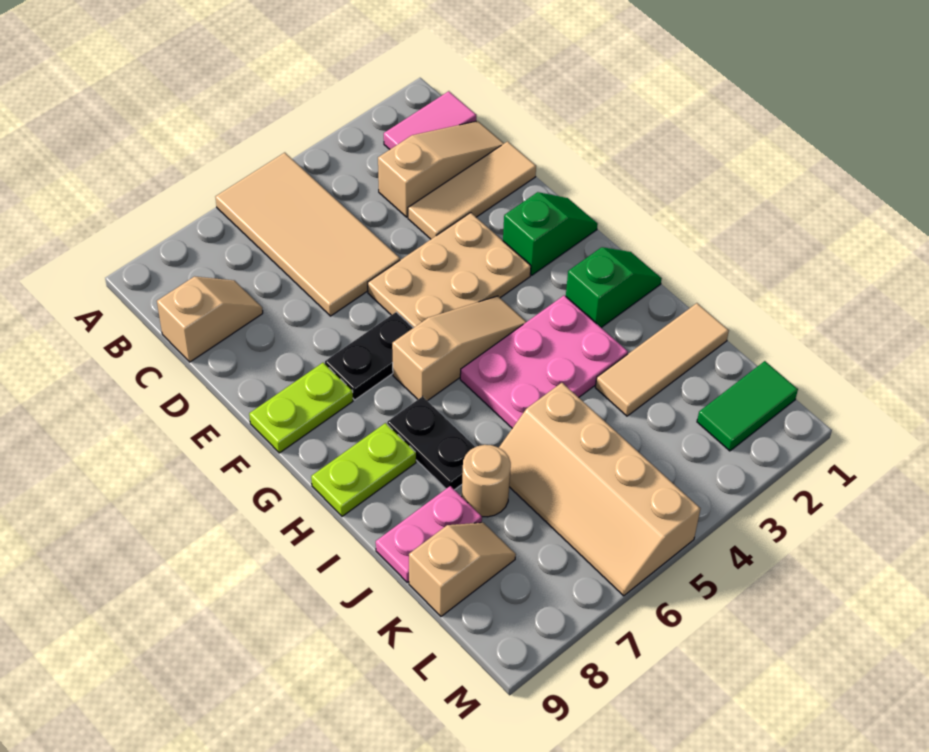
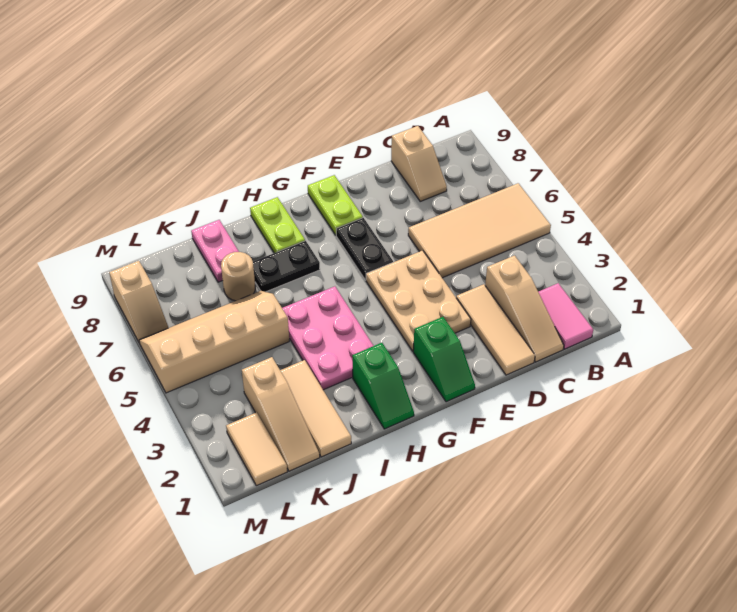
tan slope G4:G6 level 1 top 6 -> tan slope K1:K3 level 1 top 3
tan slope K8:K9 level 1 top 9 -> tan slope M7:M8 level 1 top 8
green tile L1:L2 level 1 -> tan tile L1:L2 level 1

